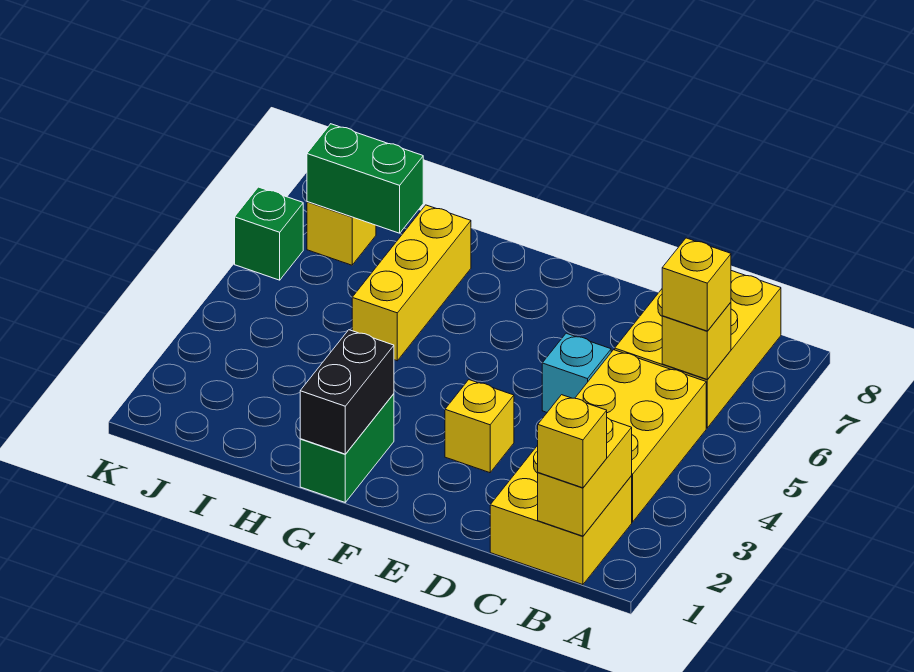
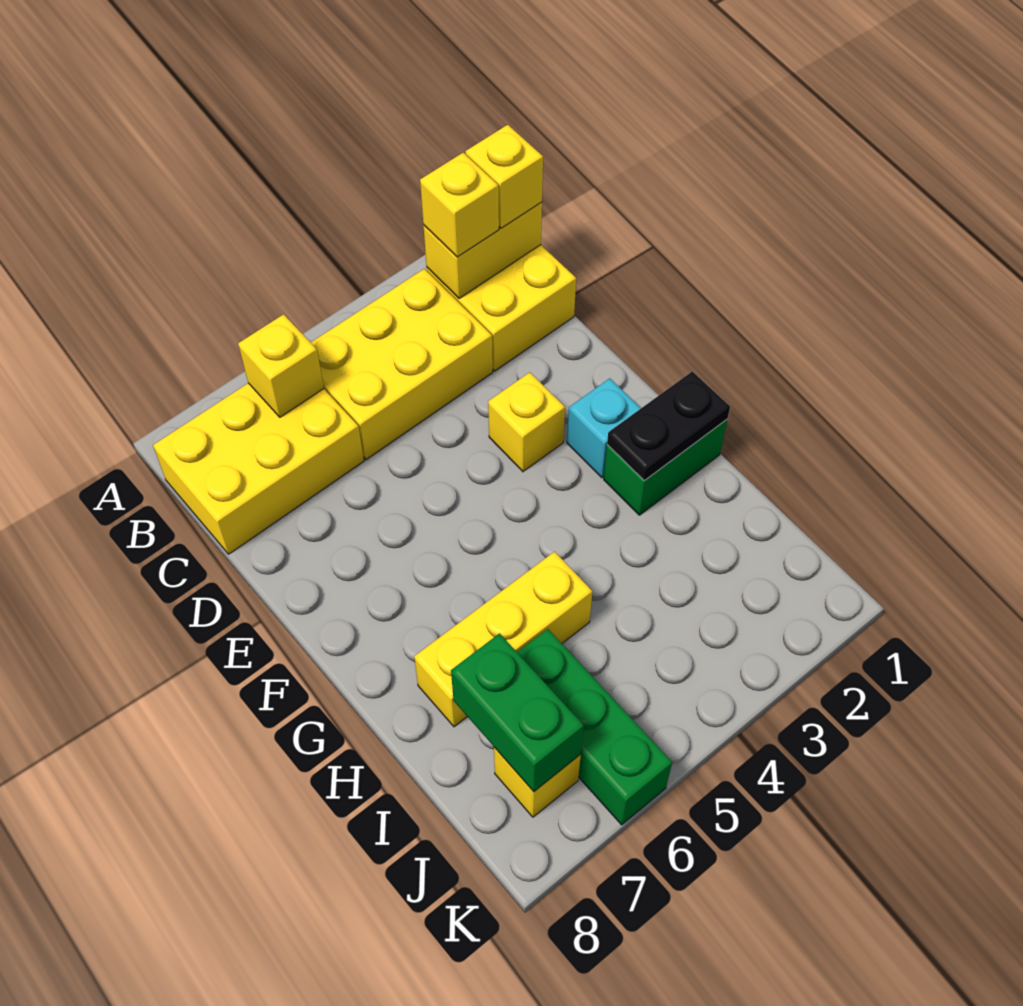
yellow brick B6 level 3 -> yellow brick B2 level 3
cyan brick D5 level 1 -> cyan brick F2 level 1
black brick G1:G2 level 2 -> black plate G1:G2 level 2
green brick K6 level 1 -> green brick I6:K6 level 1

